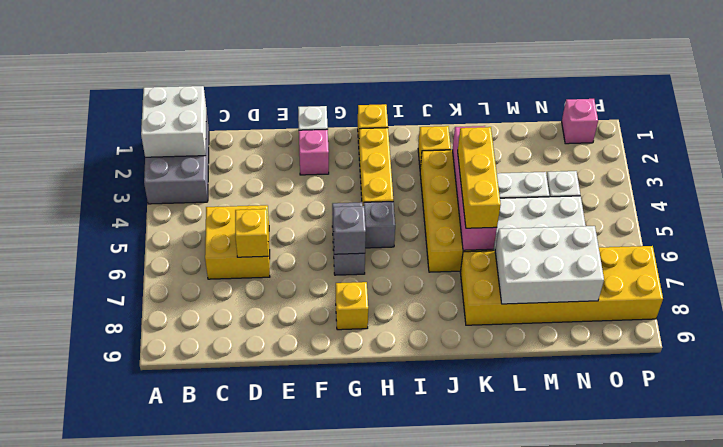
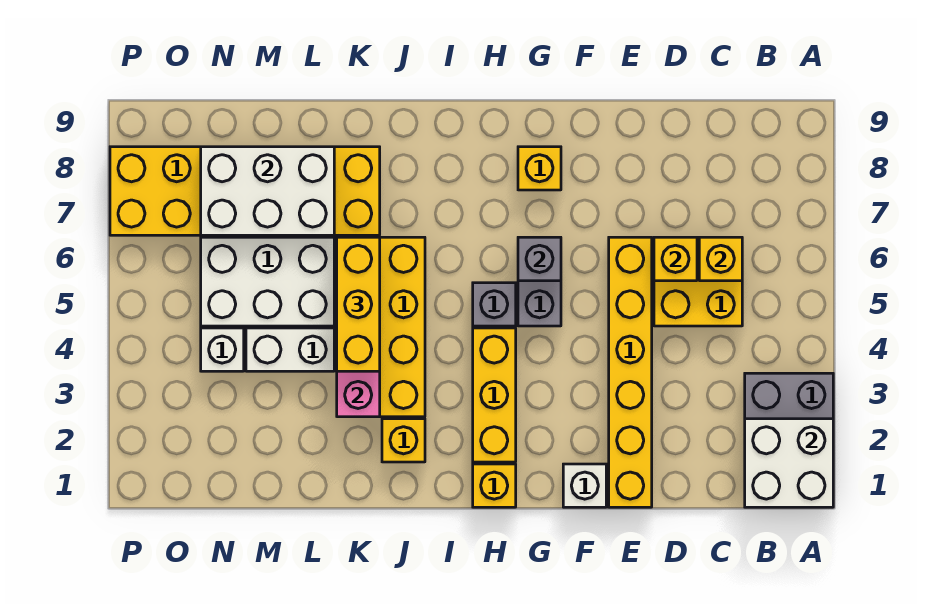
none -> yellow brick C6 level 2
none -> yellow brick E1:E6 level 1
pink brick F2 level 1 -> none
pink brick O1 level 1 -> none

